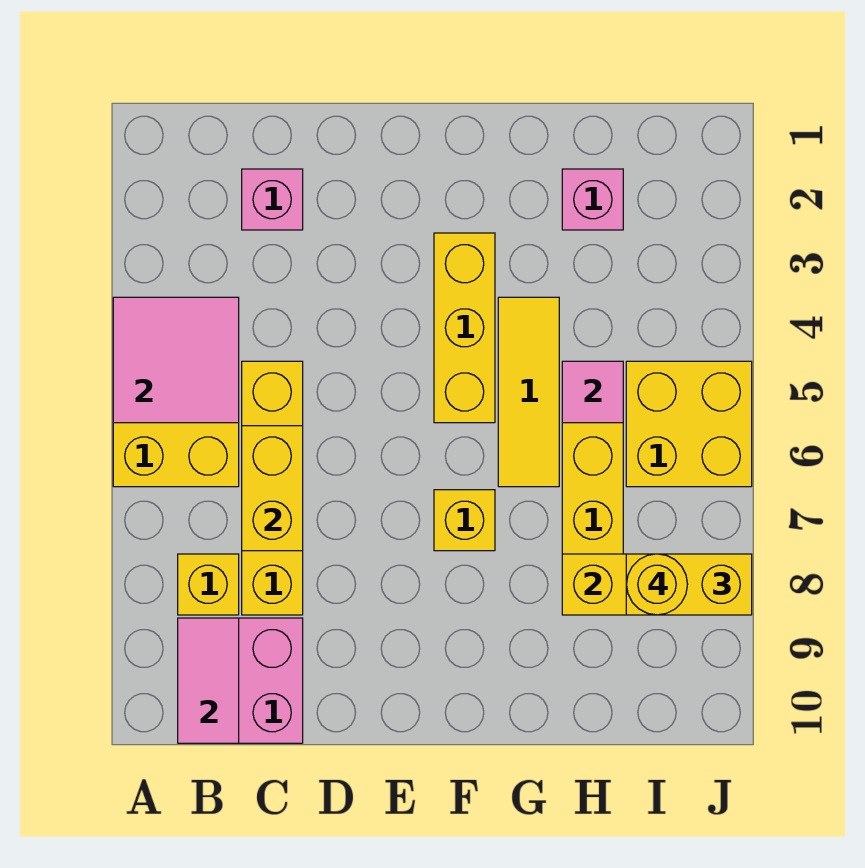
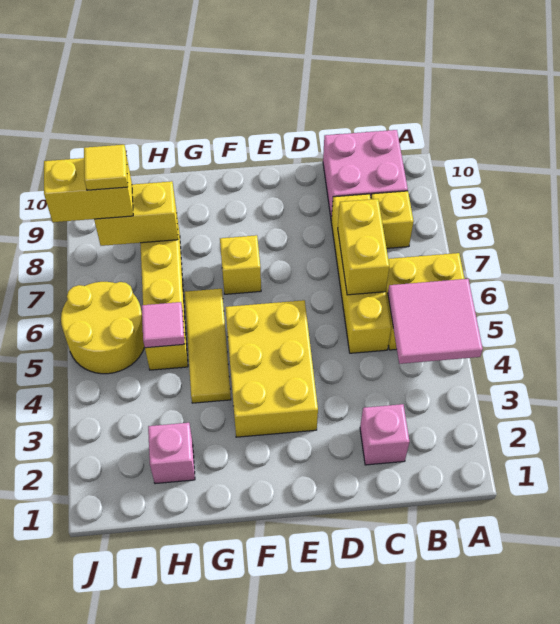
pink tile B9:B10 level 2 -> none
yellow brick F3:F5 level 1 -> yellow brick E3:F5 level 1
yellow brick I5:J6 level 1 -> yellow round brick I5:J6 level 1
yellow round brick I8 level 4 -> yellow tile I8 level 4

